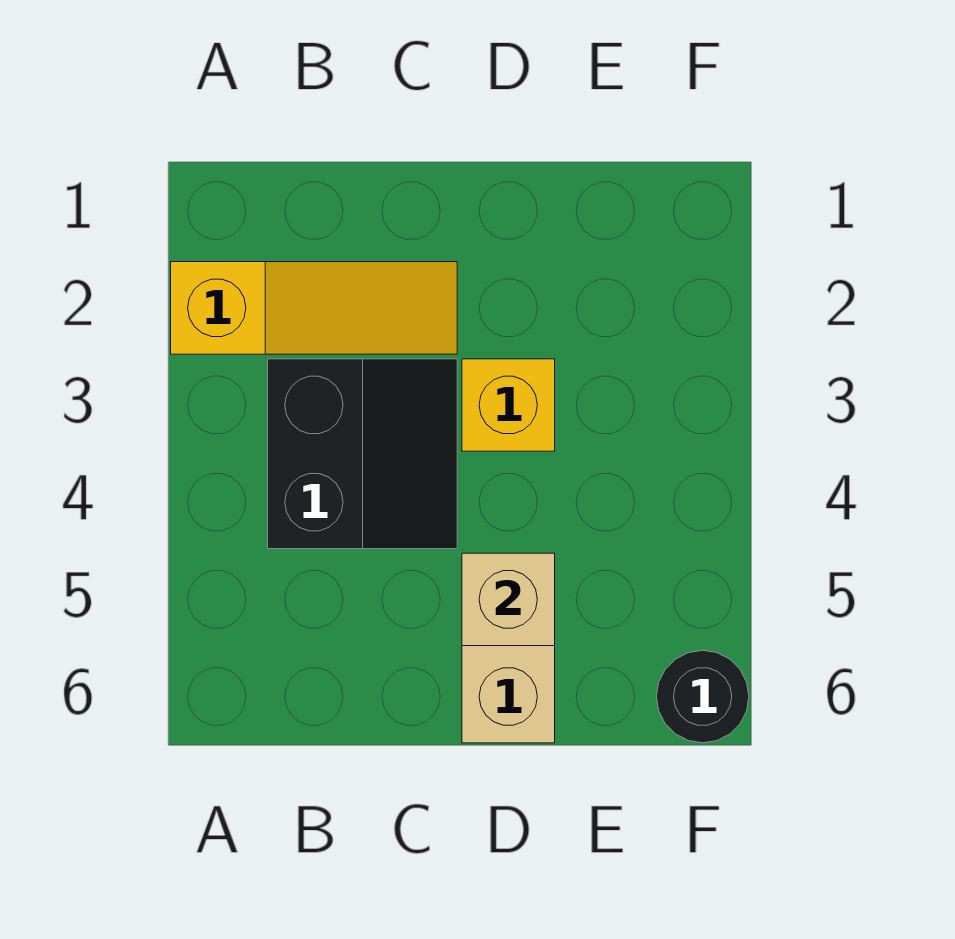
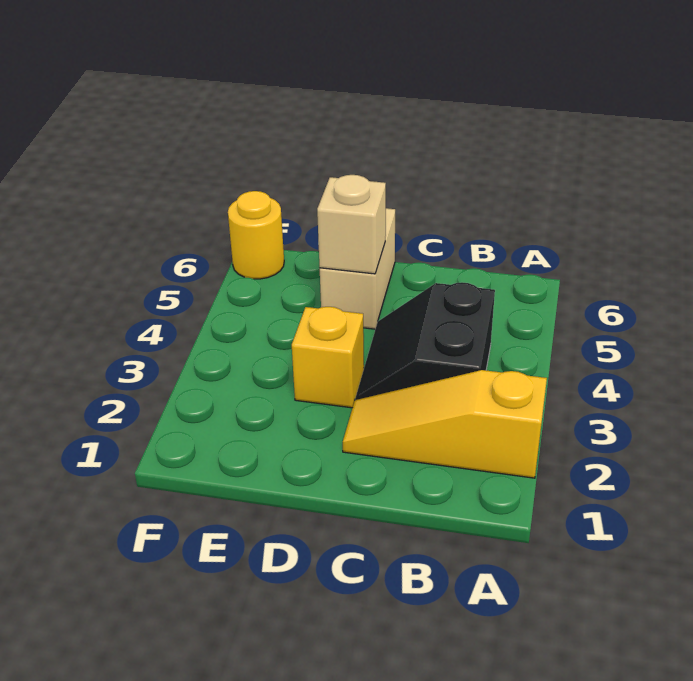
black round brick F6 level 1 -> yellow round brick F6 level 1

